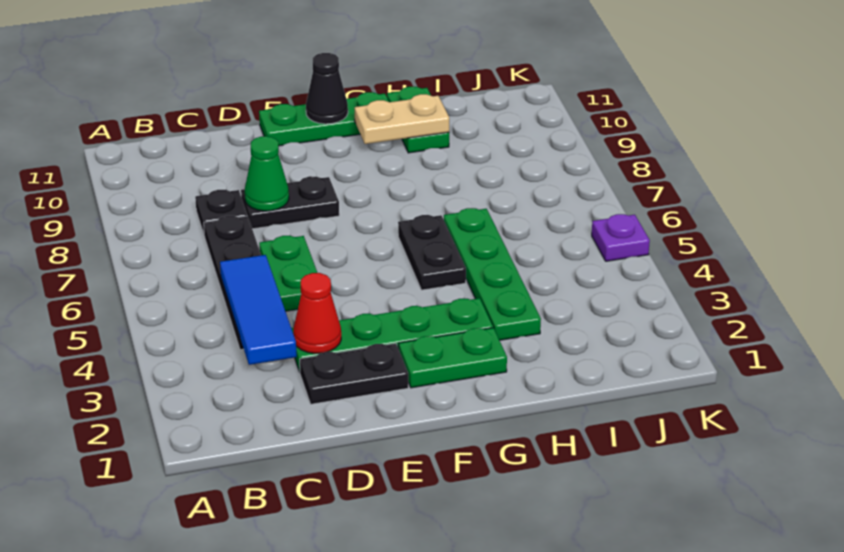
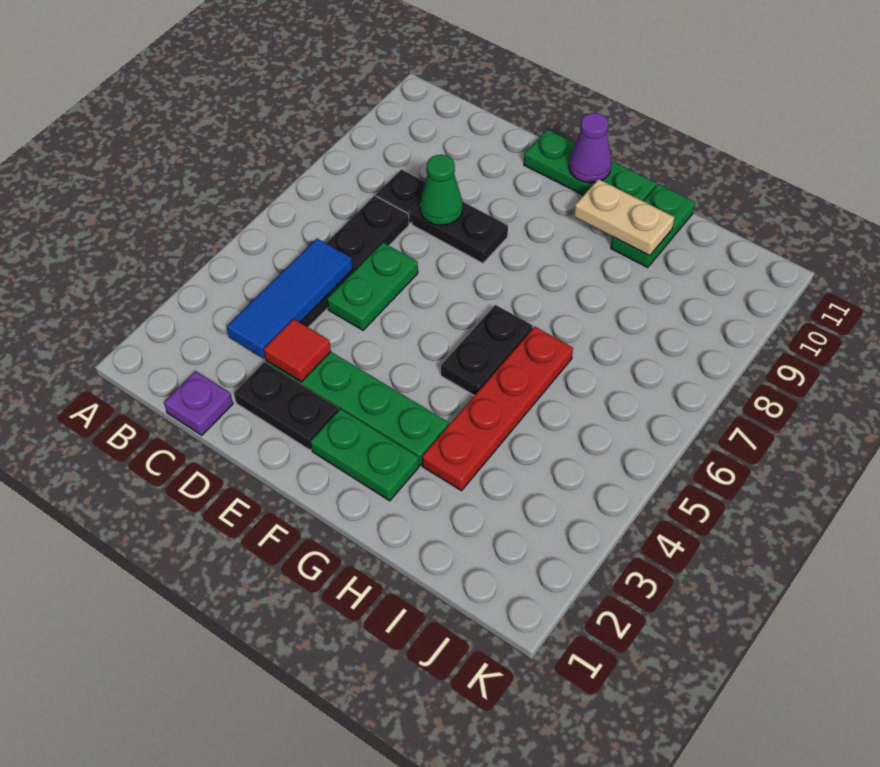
red cone D3 level 2 -> red tile D3 level 2
black cone F11 level 2 -> purple cone F11 level 2
green plate H3:H6 level 1 -> red plate H3:H6 level 1
purple plate K5 level 1 -> purple plate C1 level 1

